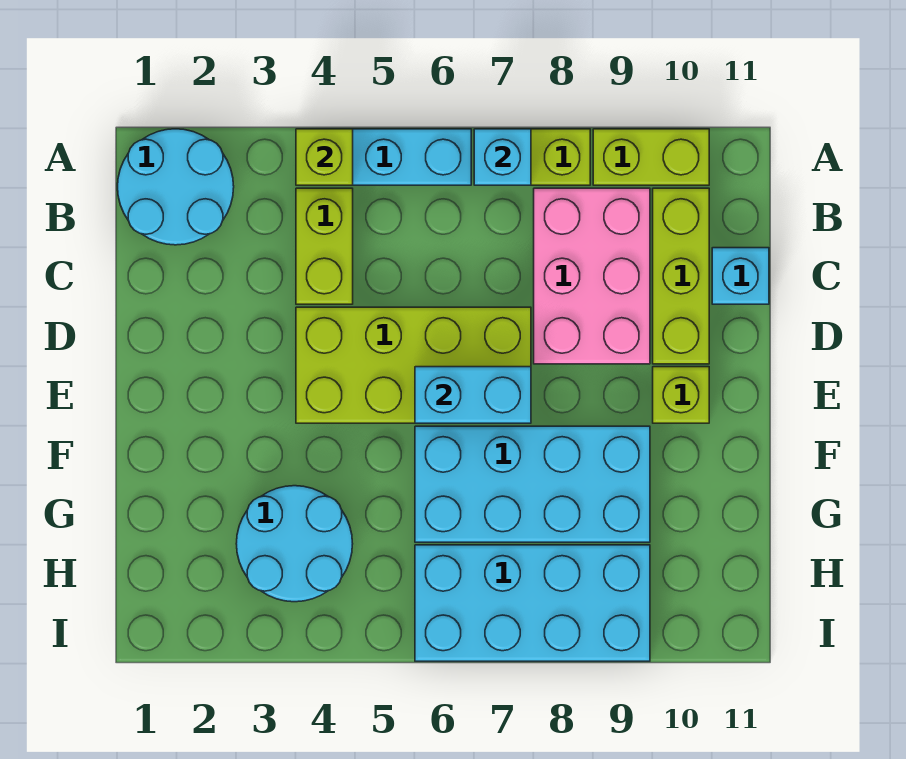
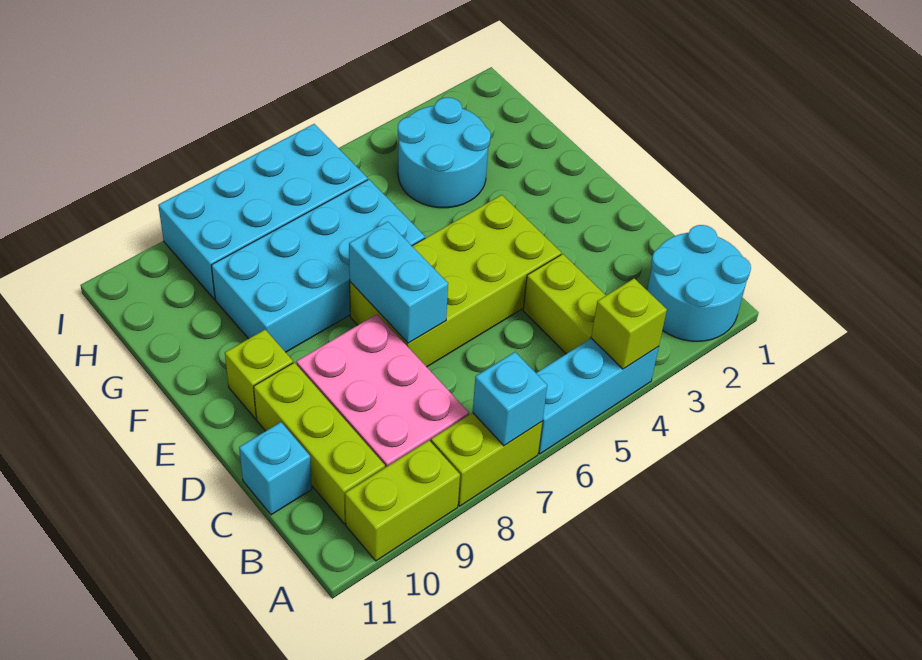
cyan brick E6:E7 level 2 -> cyan brick D7:E7 level 2

